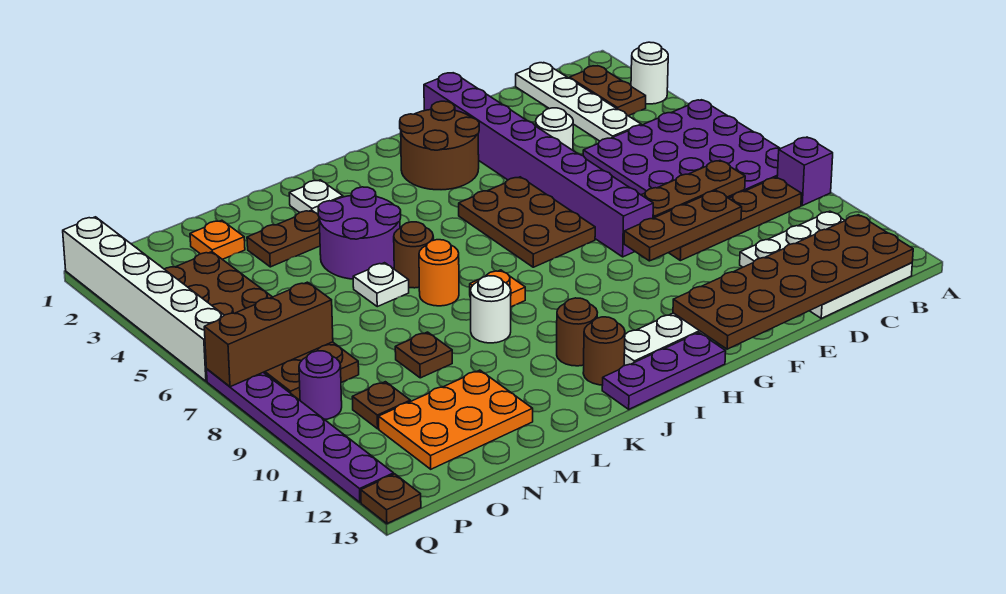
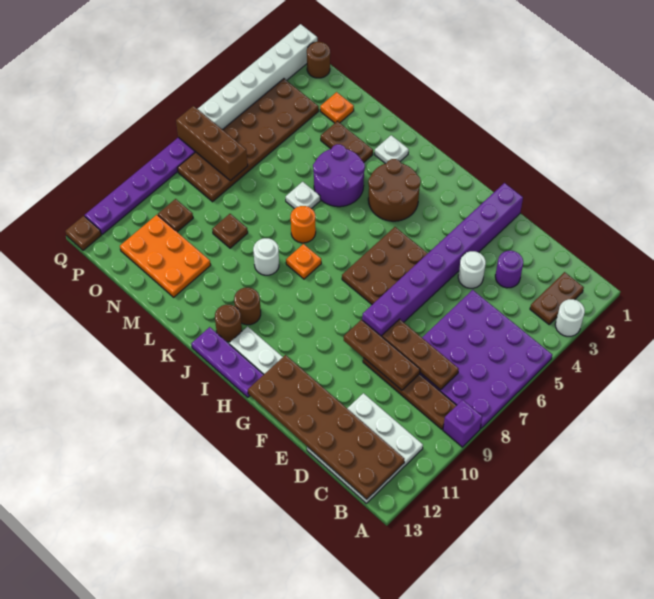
white plate C1:C4 level 1 -> none
brown round brick G2:H3 level 1 -> brown round brick I3:J4 level 1
brown round brick K6 level 1 -> brown round brick P1 level 1
purple round brick P9 level 1 -> purple round brick D3 level 1

